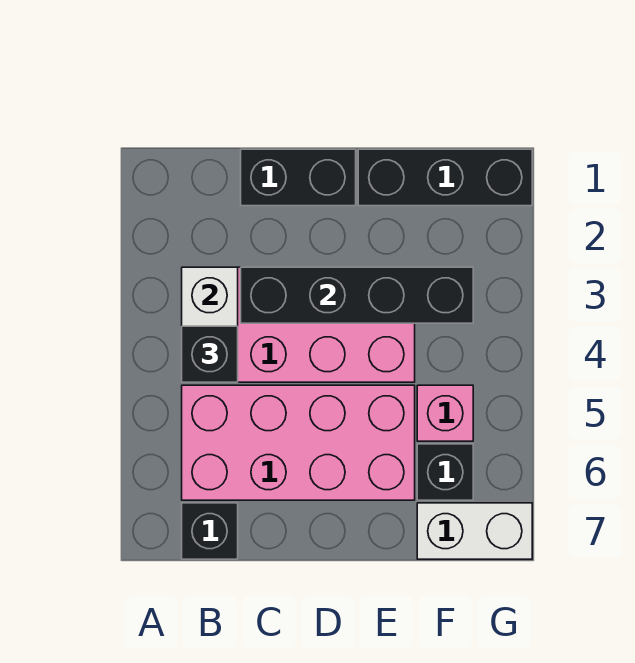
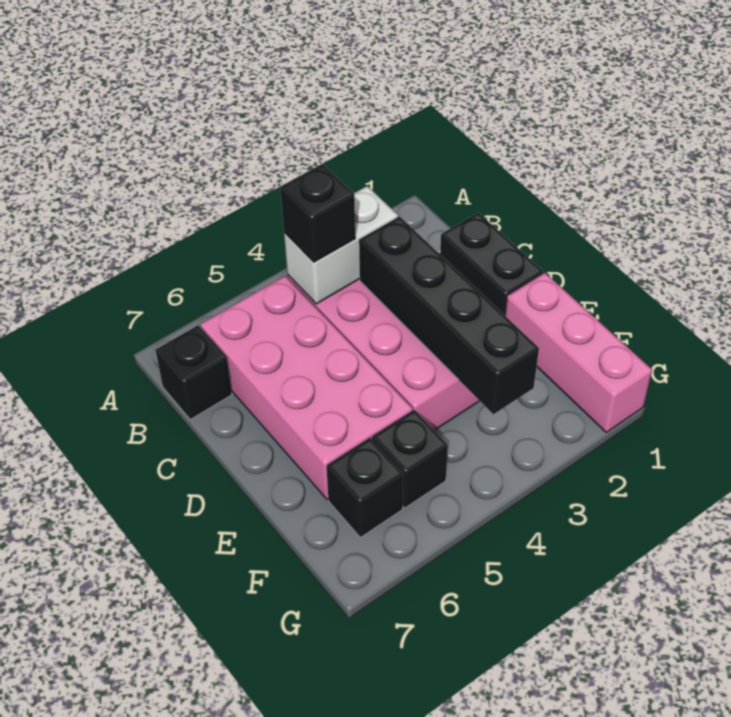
black brick E1:G1 level 1 -> pink brick E1:G1 level 1
pink brick F5 level 1 -> black brick F5 level 1
white brick F7:G7 level 1 -> none

